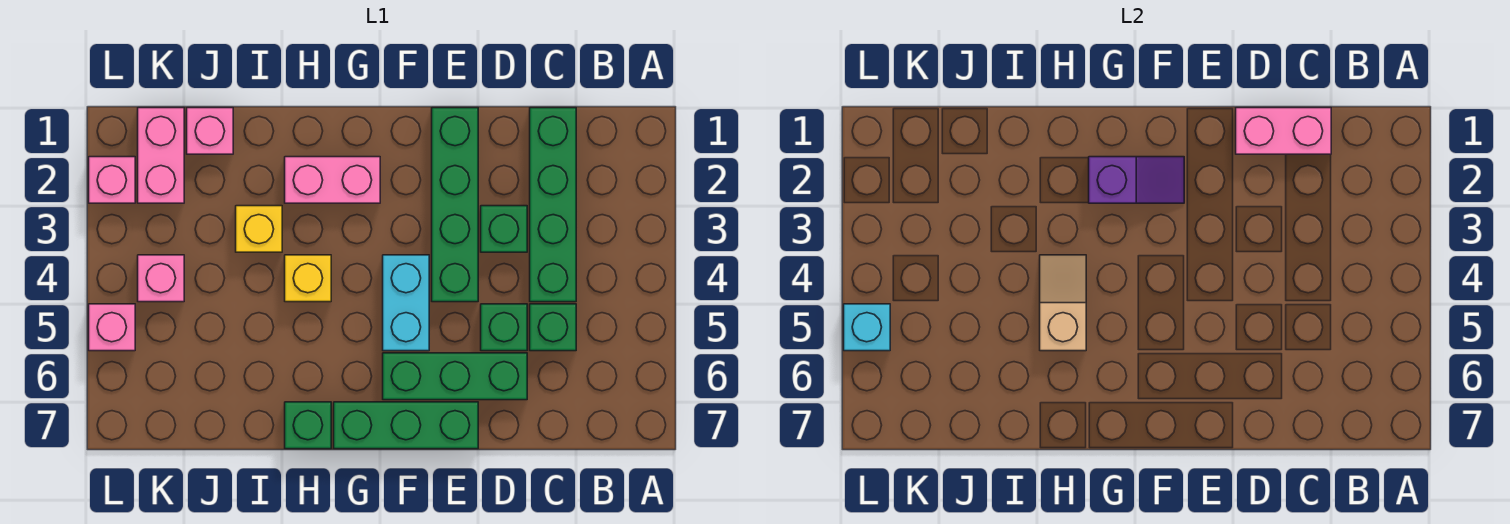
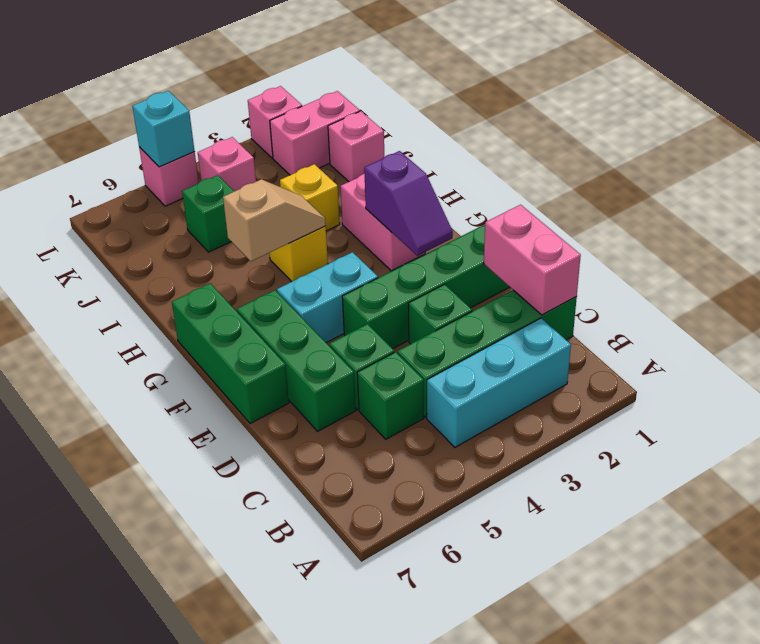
none -> cyan brick B2:B4 level 1
green brick H7 level 1 -> green brick J5 level 1

